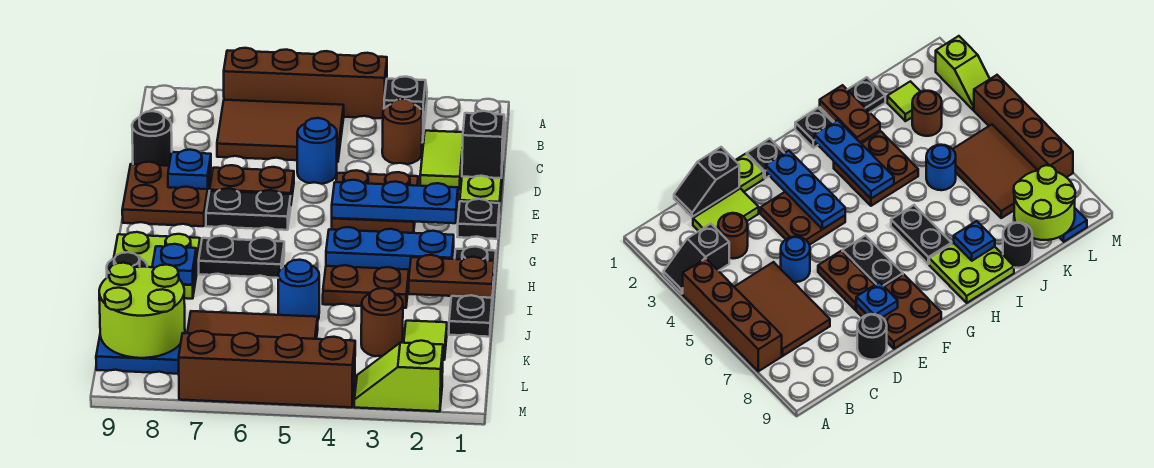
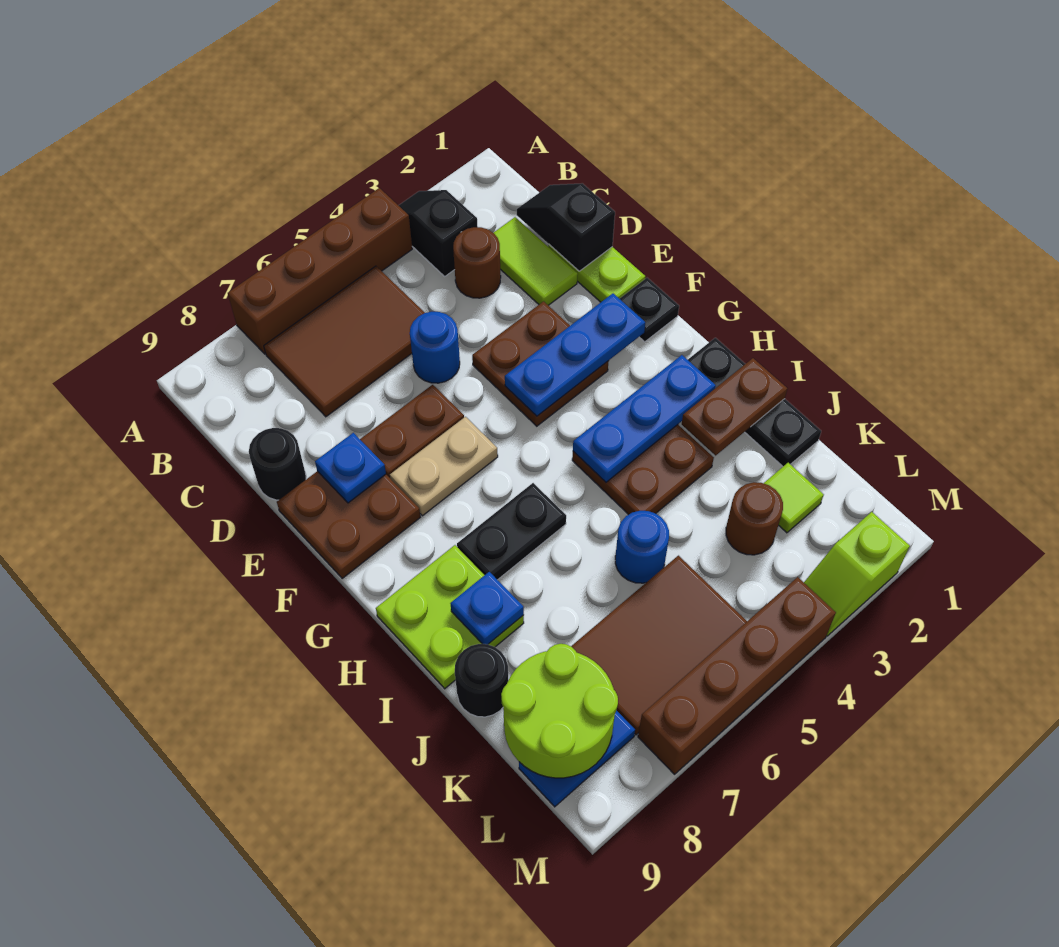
black plate F6:F7 level 1 -> tan plate F6:F7 level 1

